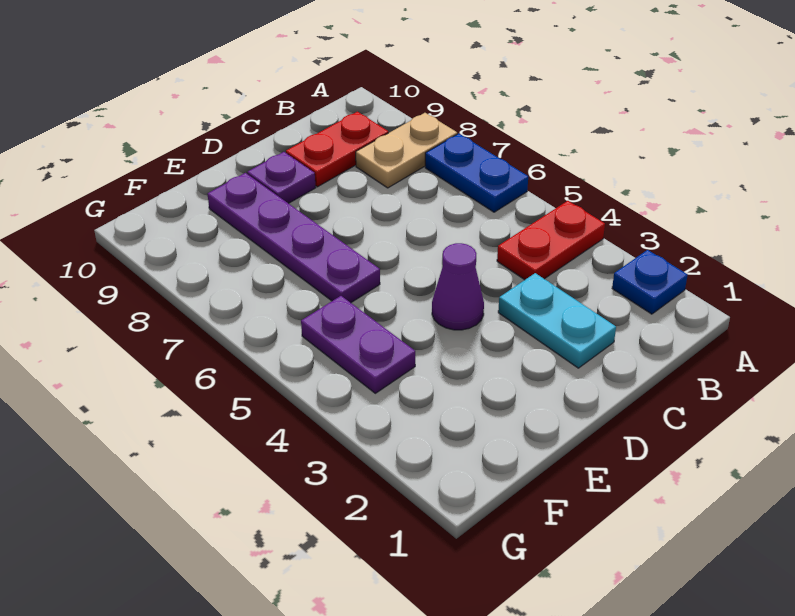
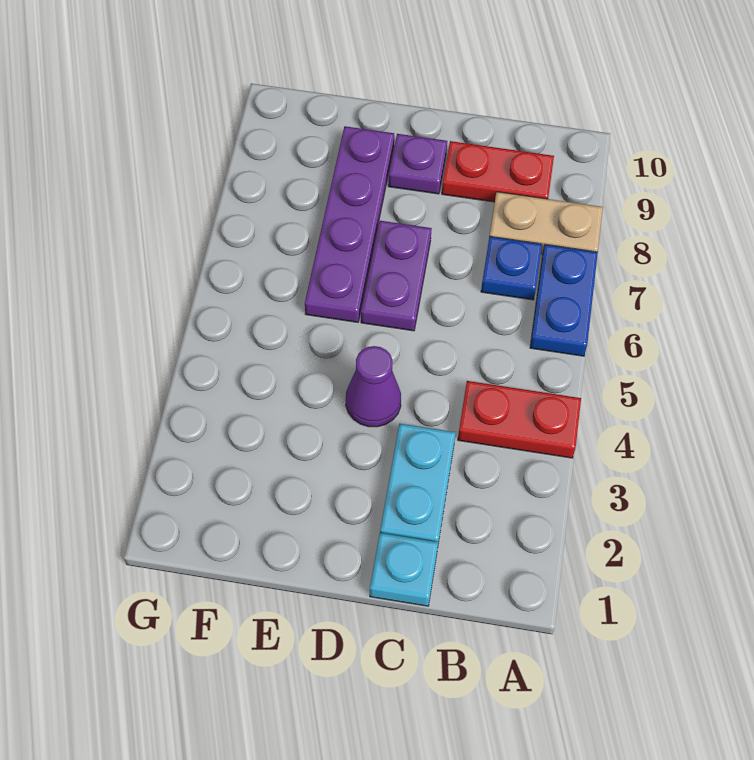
blue plate A2 level 1 -> blue plate B7 level 1
none -> cyan plate C1 level 1
purple plate F4:F5 level 1 -> purple plate D6:D7 level 1

